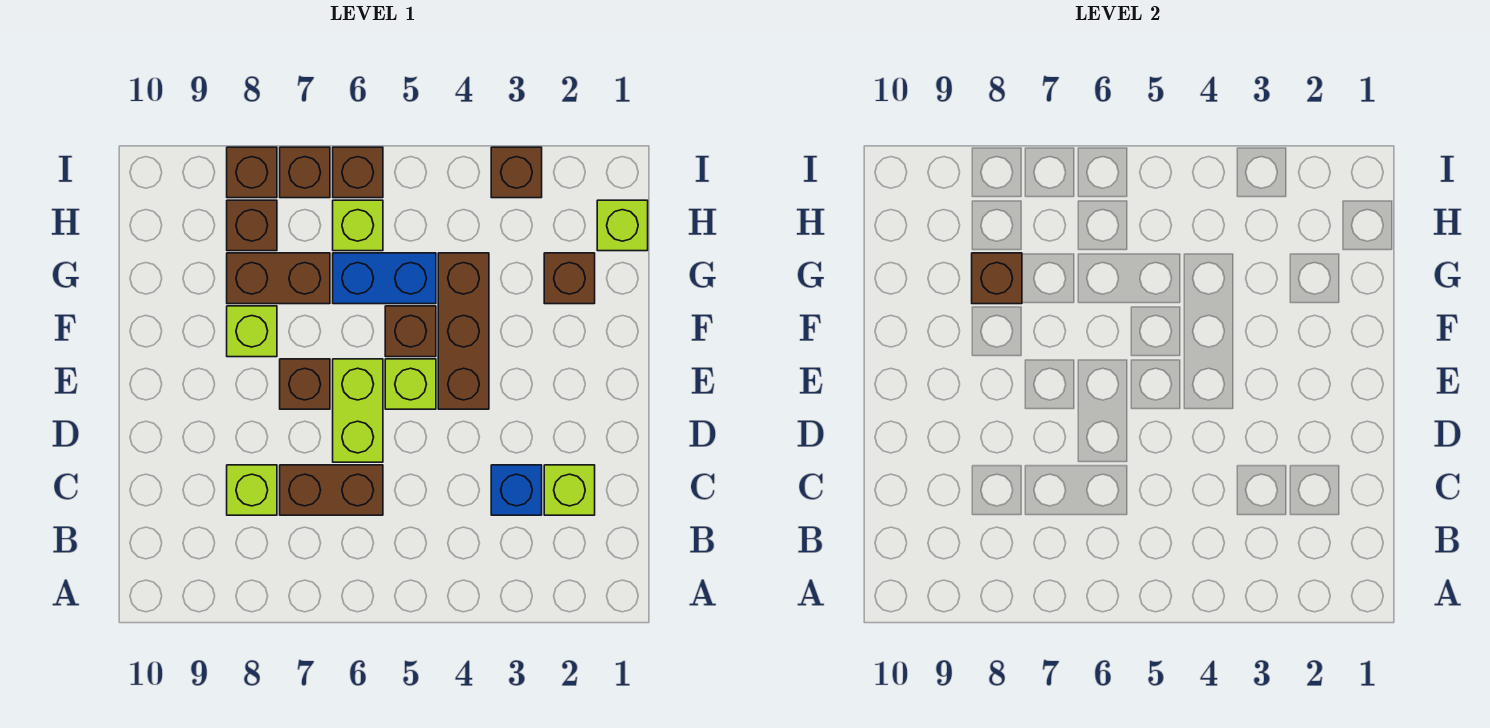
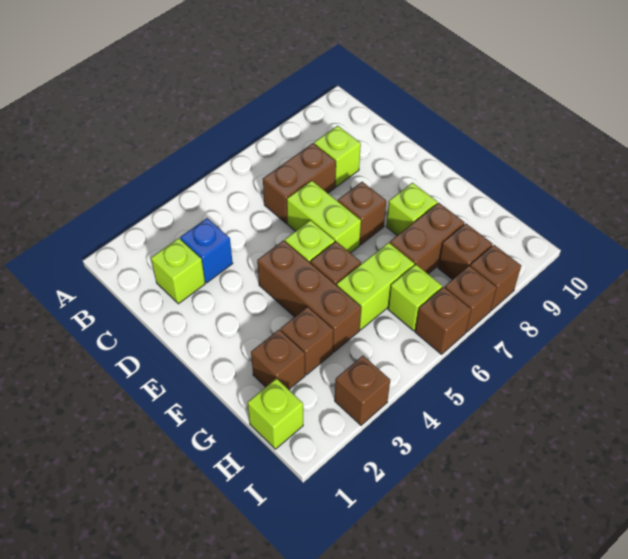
blue brick G5:G6 level 1 -> lime brick G5:G6 level 1
brown brick G8 level 2 -> brown brick G3 level 1

